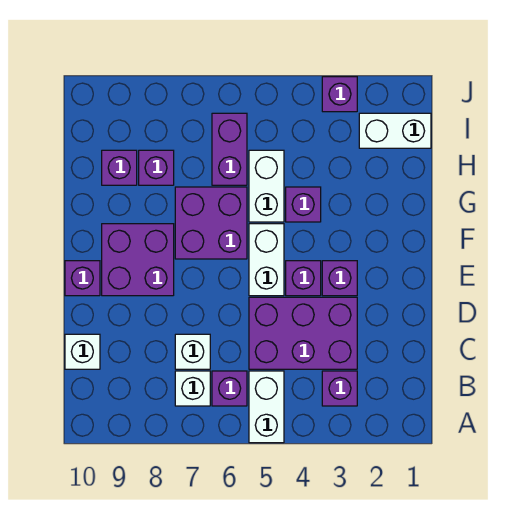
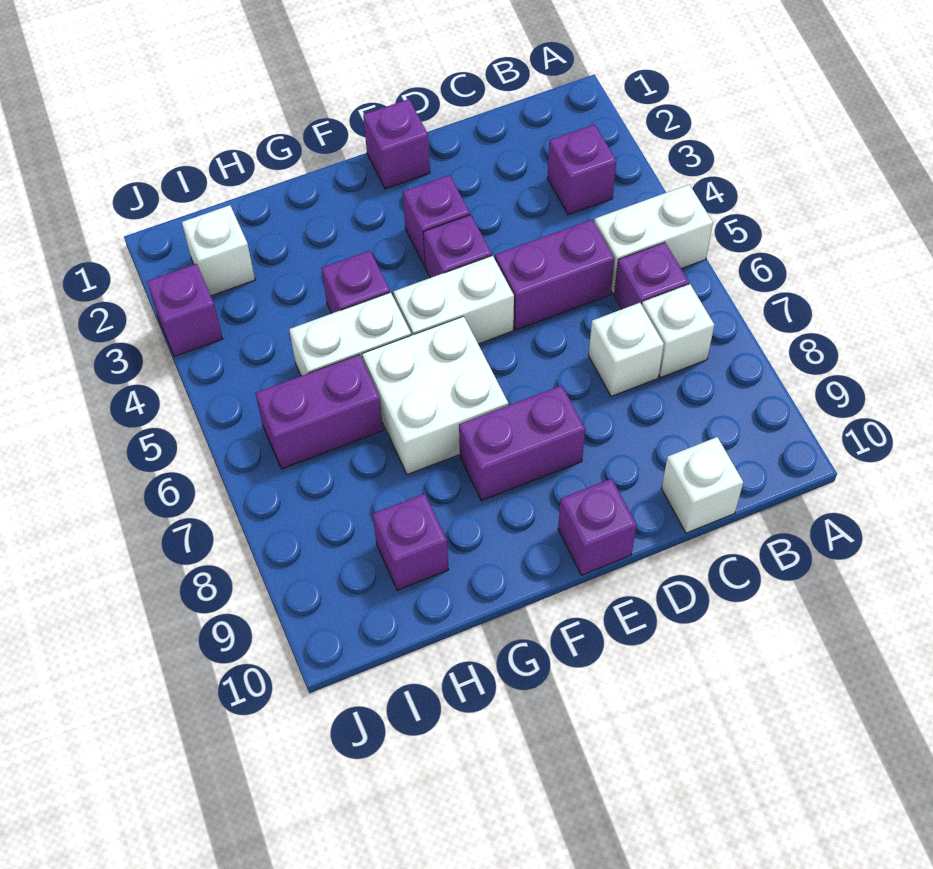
purple brick C3:D5 level 1 -> purple brick C5:D5 level 1
purple brick E8:F9 level 1 -> purple brick E8:F8 level 1
purple brick F6:G7 level 1 -> white brick F6:G7 level 1
purple brick H8 level 1 -> purple brick E1 level 1
white brick I1:I2 level 1 -> white brick I2 level 1

